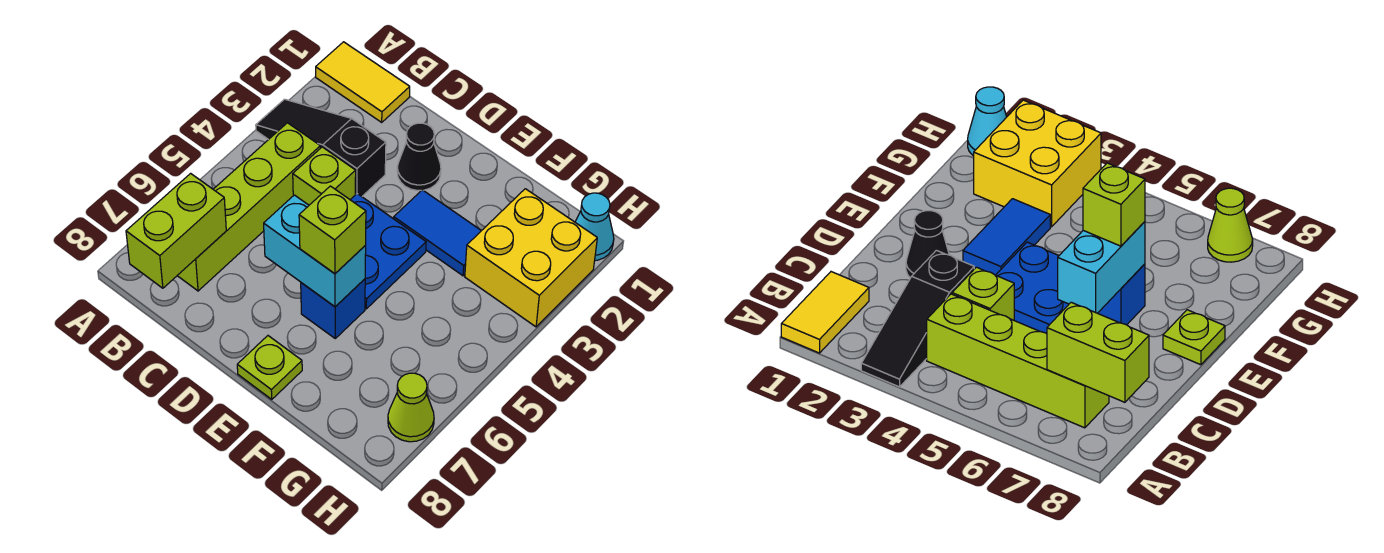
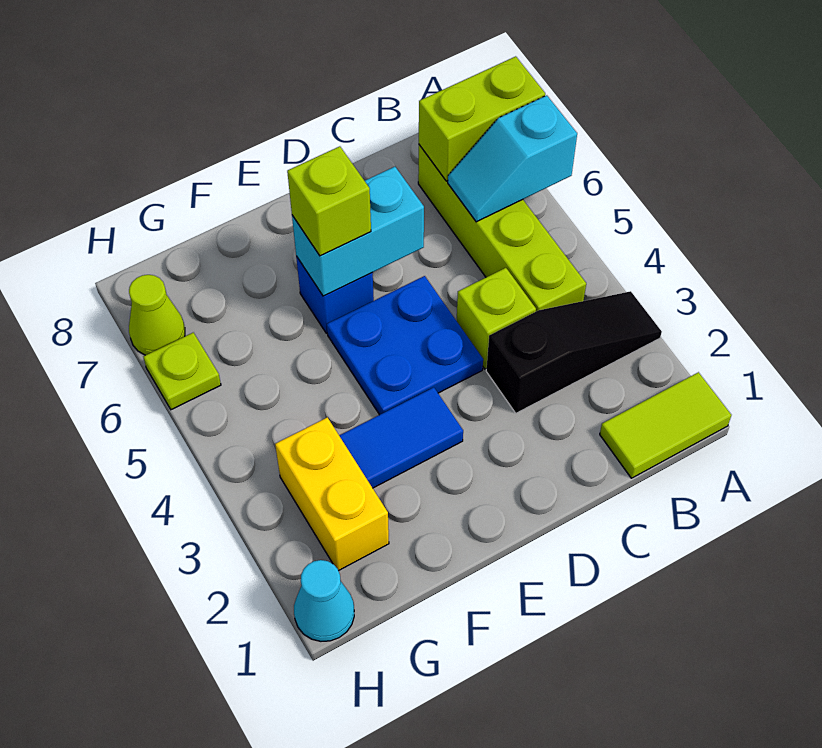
yellow tile A1:B1 level 1 -> lime tile A1:B1 level 1
none -> cyan slope A6:B6 level 2 top A
lime brick B7:B8 level 2 -> lime brick A7:B7 level 2
black cone D2 level 1 -> none
lime plate E8 level 1 -> lime plate H6 level 1
yellow brick G2:H3 level 1 -> yellow brick G2:G3 level 1

